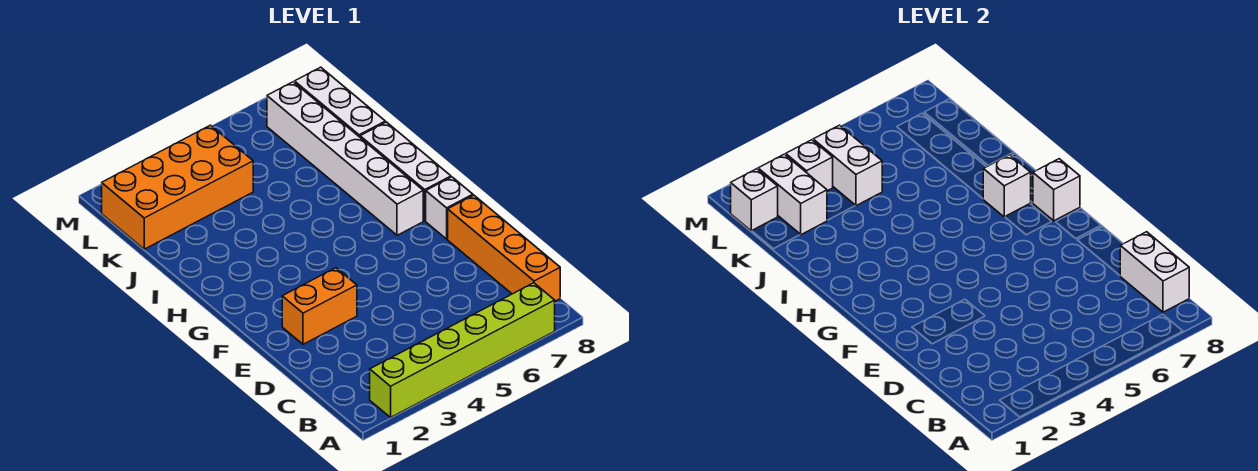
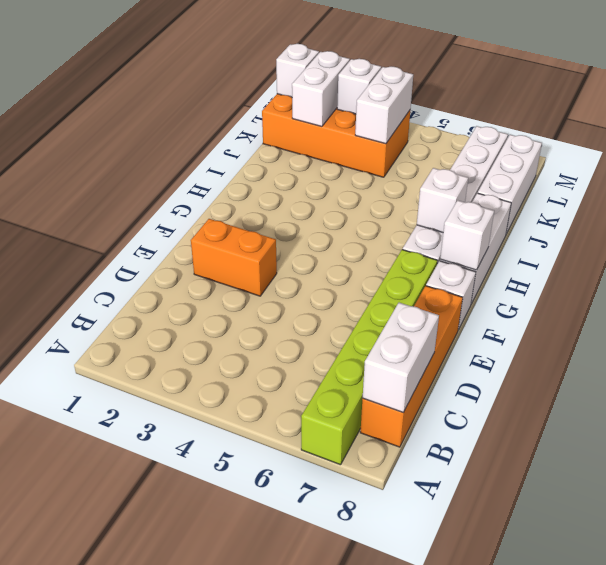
lime brick A2:A7 level 1 -> lime brick A7:F7 level 1

